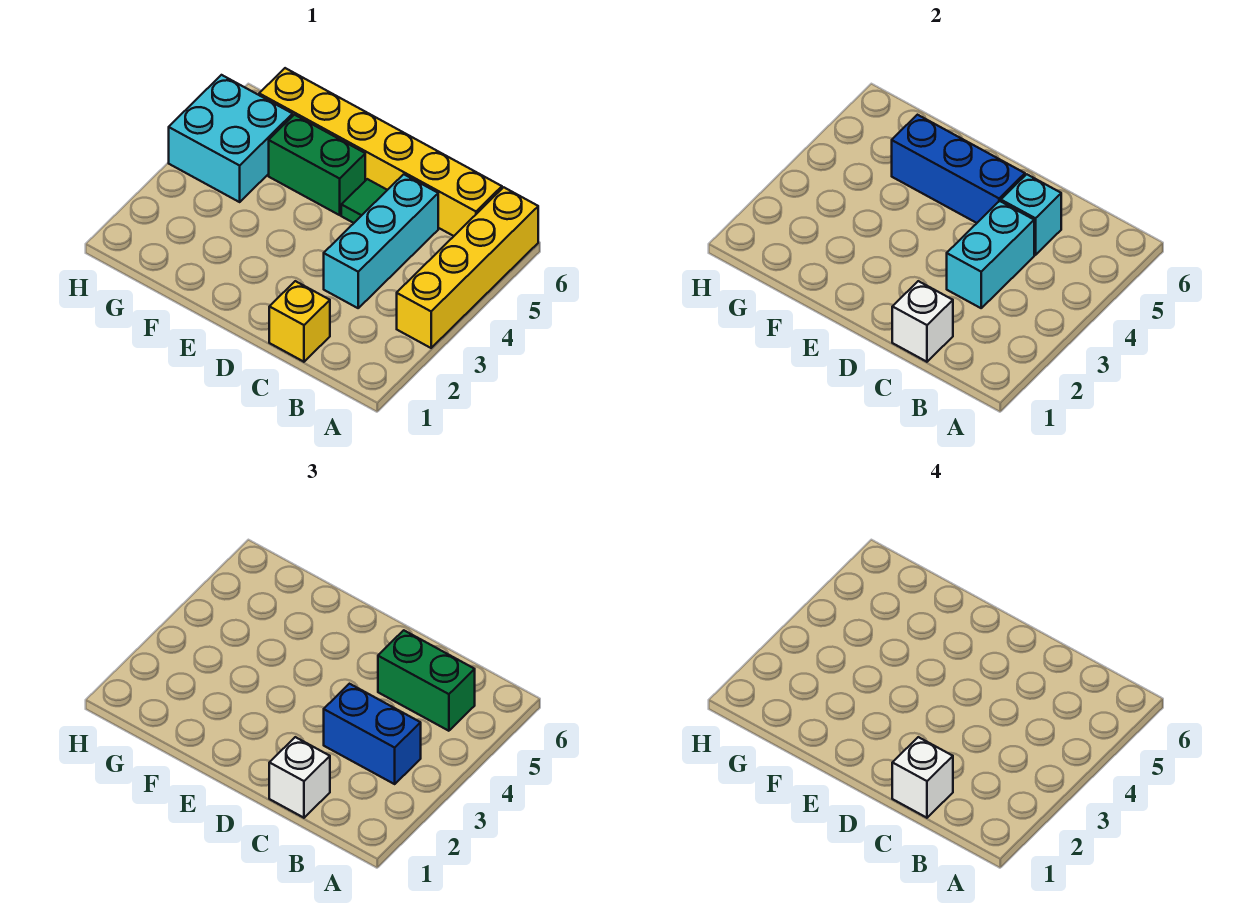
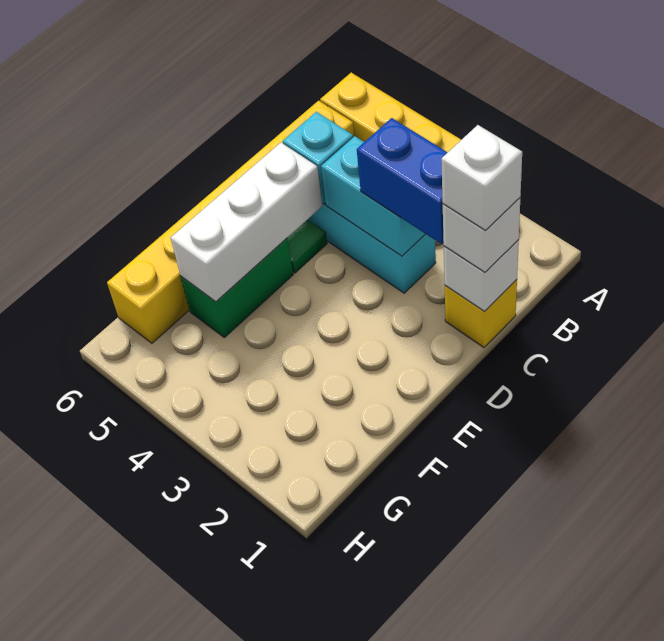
blue brick B3:C3 level 3 -> blue brick C2:C3 level 3
green brick B5:C5 level 3 -> none
blue brick D5:F5 level 2 -> white brick D5:F5 level 2
cyan brick G4:H5 level 1 -> none

